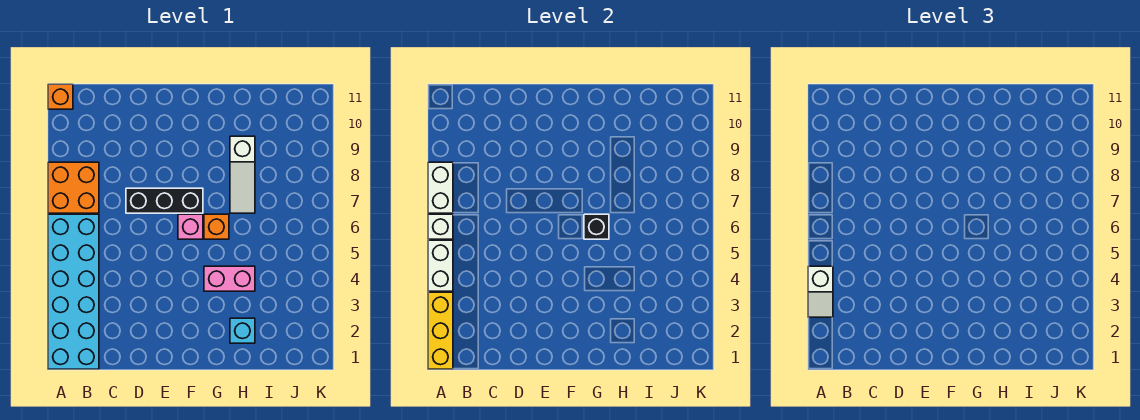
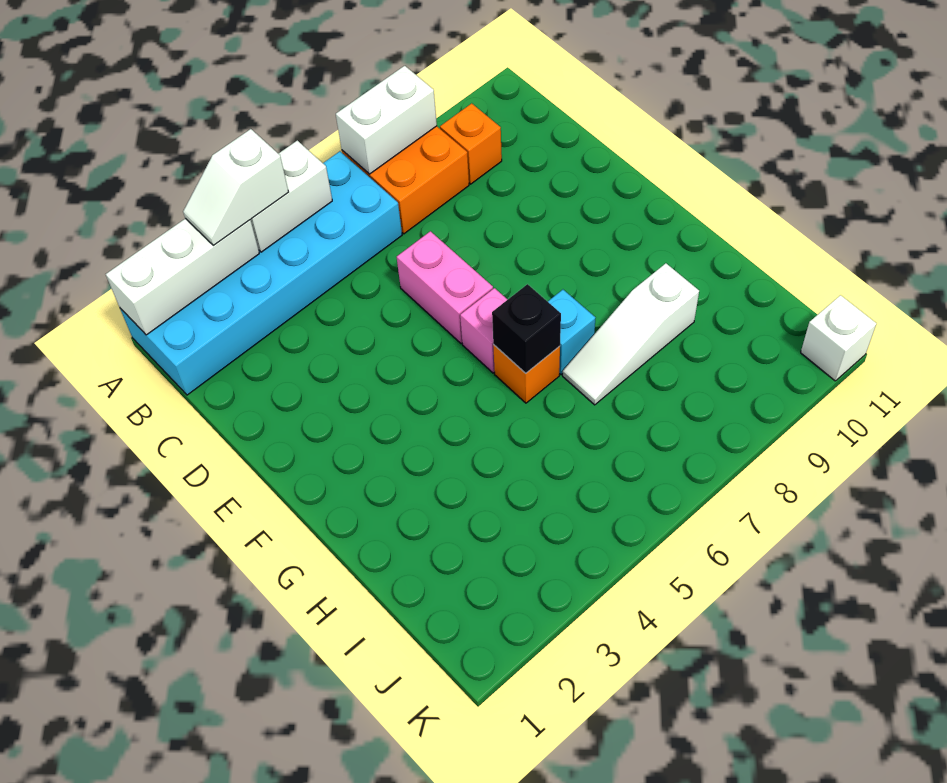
yellow brick A1:A3 level 2 -> white brick A1:A3 level 2
white brick A6 level 2 -> white brick K11 level 1
orange brick A11 level 1 -> orange brick B9 level 1
black brick D7:F7 level 1 -> none
pink brick G4:H4 level 1 -> pink brick D6:E6 level 1
cyan brick H2 level 1 -> cyan brick G7 level 1

